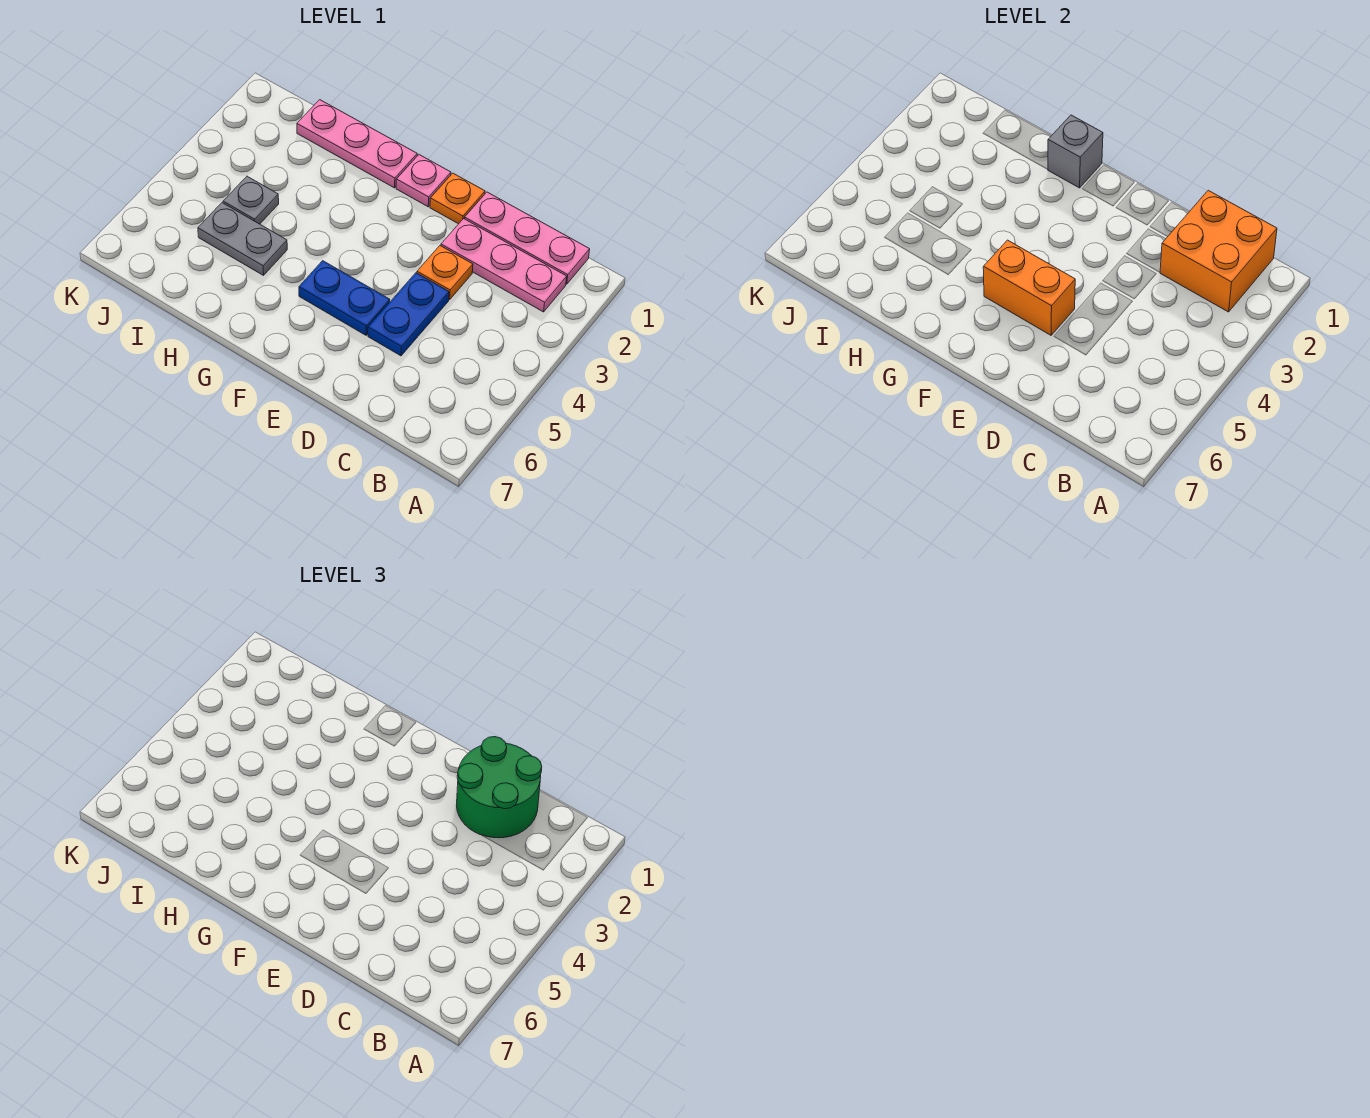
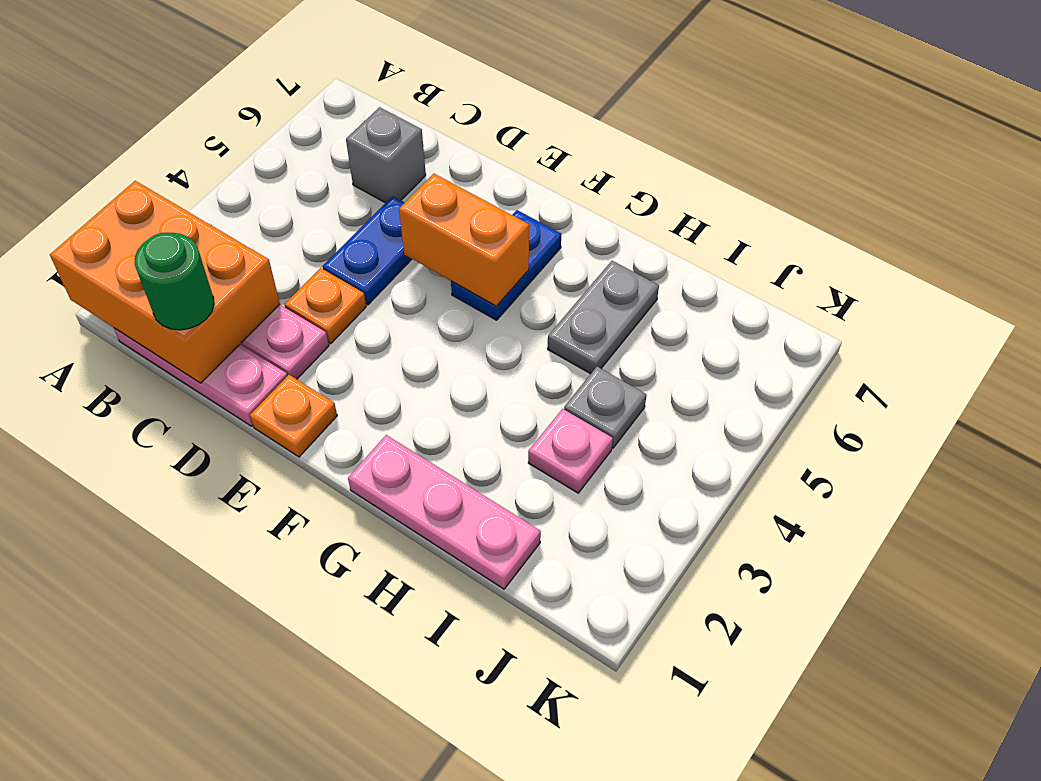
orange brick B1:C2 level 2 -> orange brick A1:C2 level 2
green round brick C1:D2 level 3 -> green round brick C1 level 3
blue plate E5:F5 level 1 -> blue plate F5:F6 level 1
pink plate F1 level 1 -> pink plate I3 level 1
grey brick G1 level 2 -> grey brick C6 level 1
grey plate H5:I5 level 1 -> grey plate H5:H6 level 1

